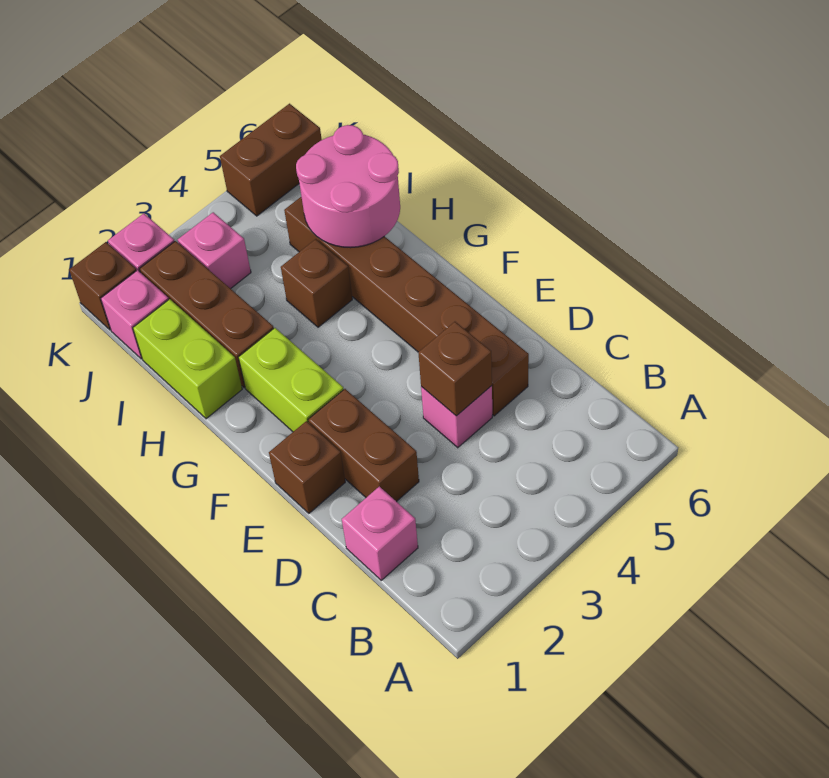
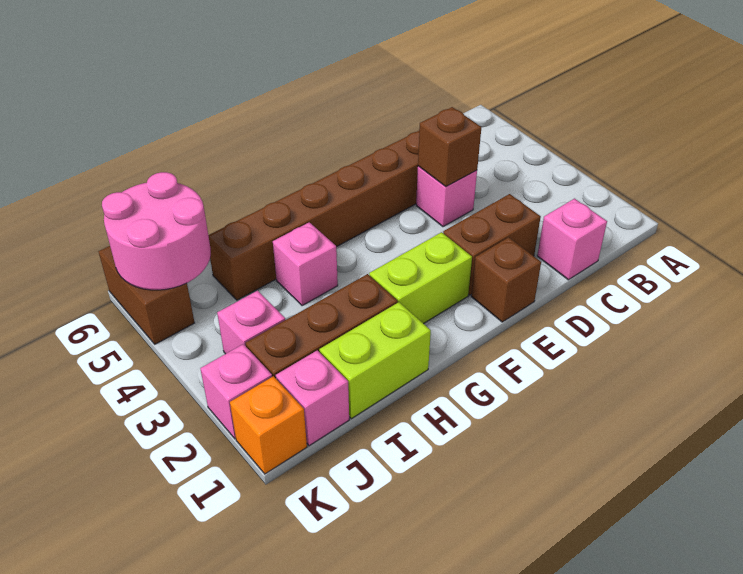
brown brick H4 level 1 -> pink brick H4 level 1
pink round brick H5:I6 level 2 -> pink round brick J5:K6 level 2
brown brick K1 level 1 -> orange brick K1 level 1

